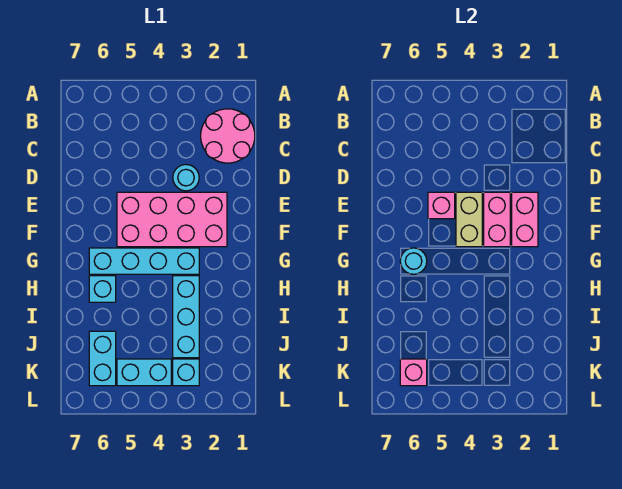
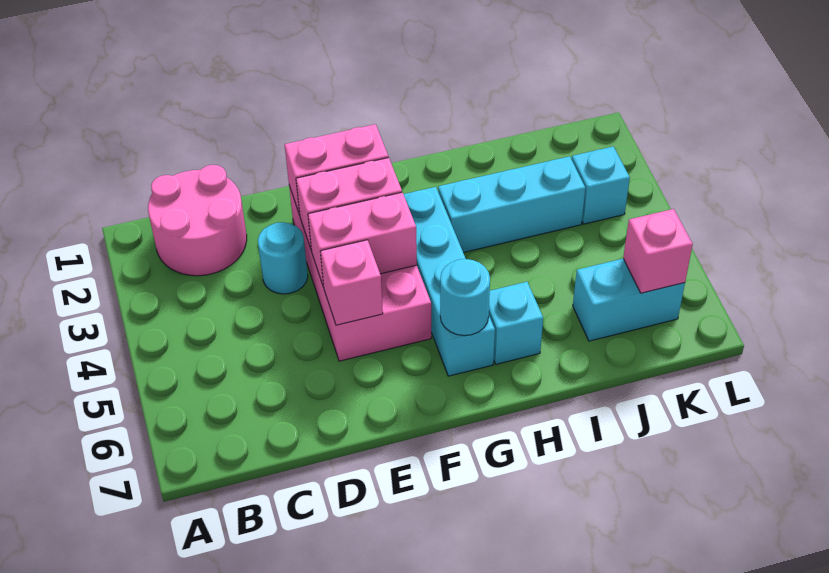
tan brick E4:F4 level 2 -> pink brick E4:F4 level 2
cyan brick K4:K5 level 1 -> none

